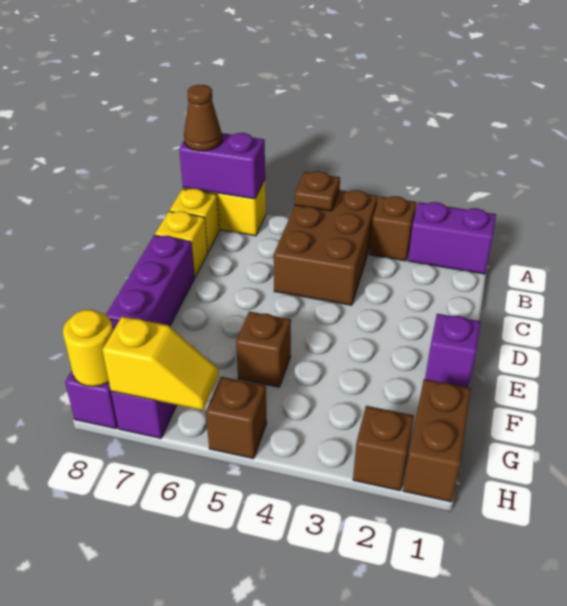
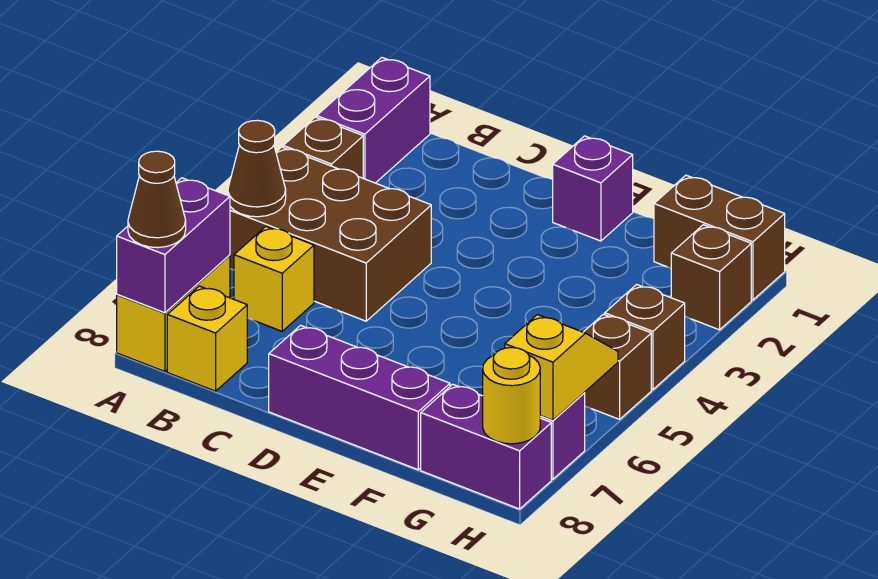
brown plate A5 level 2 -> brown cone A5 level 2
yellow brick C8 level 1 -> yellow brick B6 level 1
brown brick F5 level 1 -> brown brick H4 level 1

